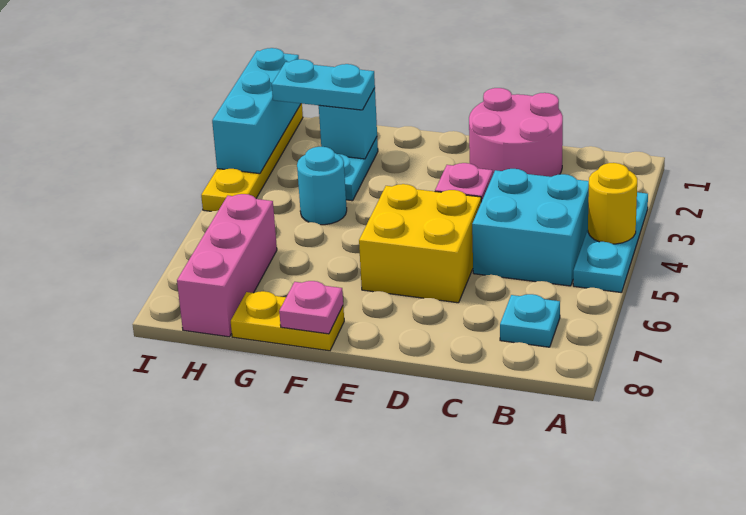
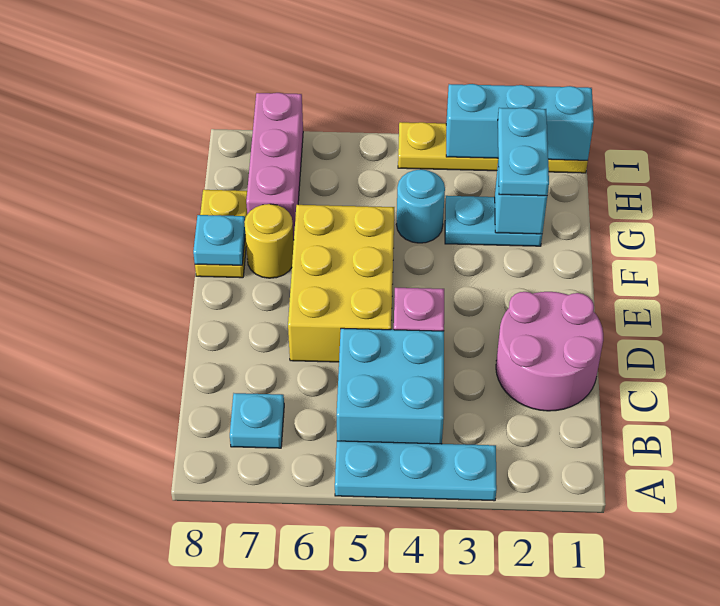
yellow round brick A4 level 2 -> yellow round brick F7 level 1
yellow brick D5:E6 level 1 -> yellow brick D5:F6 level 1
pink plate F8 level 2 -> cyan plate F8 level 2
pink brick H6:H8 level 1 -> pink brick G7:I7 level 1

